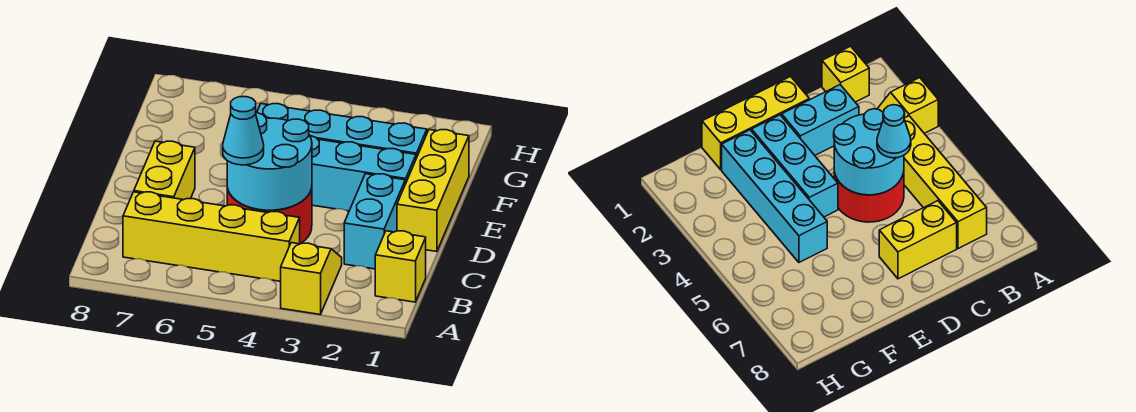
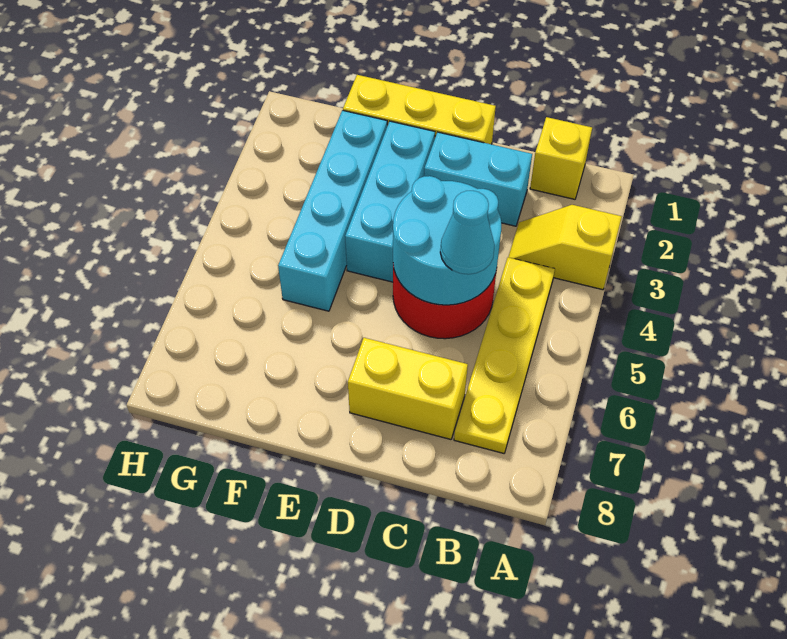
yellow brick B4:B7 level 1 -> yellow plate B4:B7 level 1

